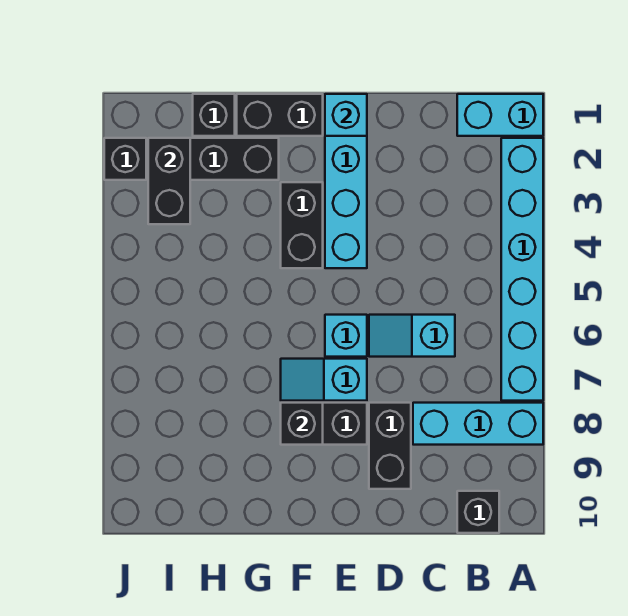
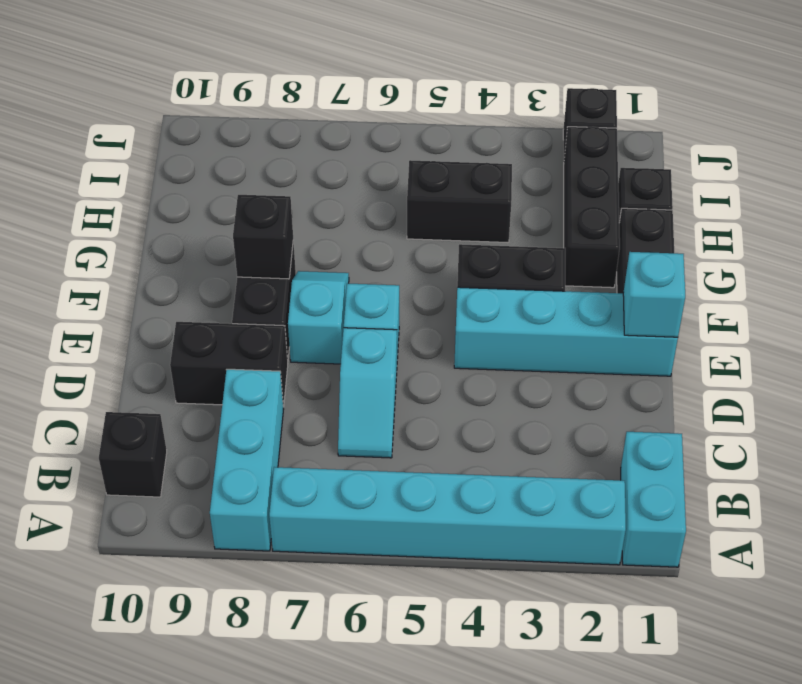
cyan slope C6:D6 level 1 top C -> cyan slope C6:D6 level 1 top D
black brick I2:I3 level 2 -> black brick H4:H5 level 1

